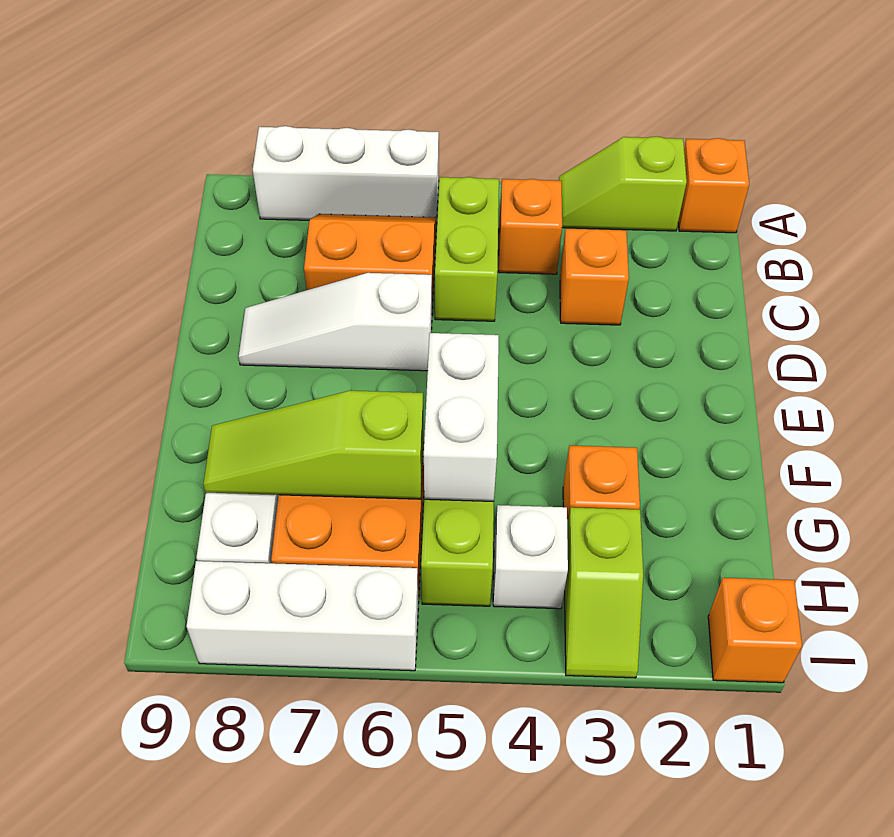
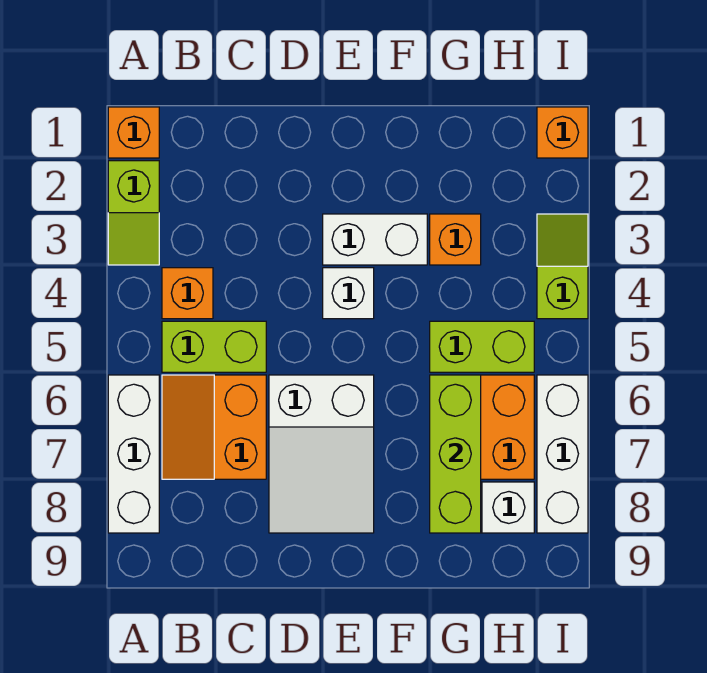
orange brick C3 level 1 -> none
white slope D6:D8 level 1 top 6 -> white slope D6:E8 level 1 top 6
white brick F5:G5 level 2 -> white brick E3:F3 level 1
lime slope G6:G8 level 2 top 6 -> lime brick G6:G8 level 2
lime slope H3:I3 level 1 top H -> lime slope I3:I4 level 1 top 4
white brick H4 level 1 -> white brick E4 level 1

